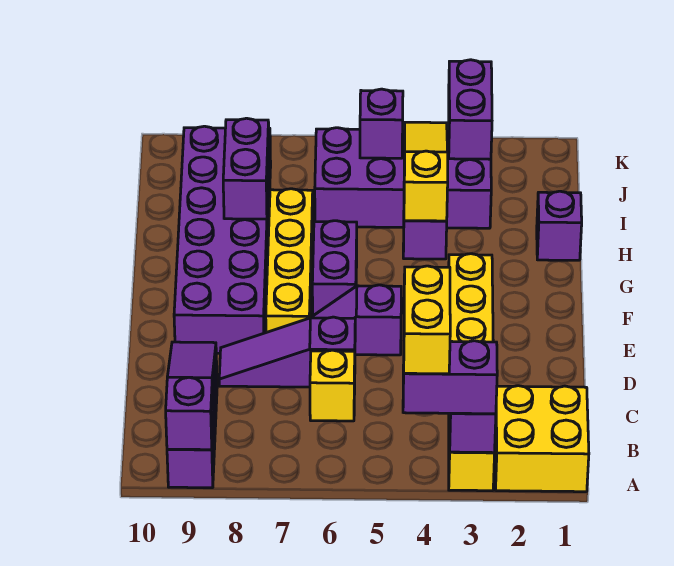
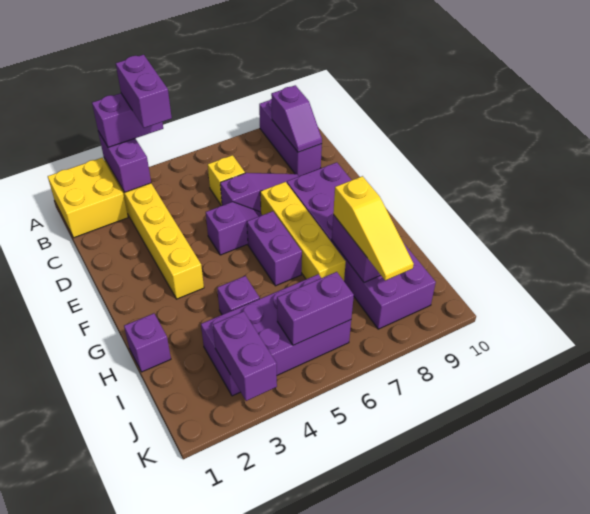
yellow brick A4:B4 level 4 -> purple brick A4:B4 level 4
purple slope A9:C9 level 2 top A -> purple slope B9:C9 level 2 top B
yellow slope H4:J4 level 2 top H -> yellow slope H8:J8 level 3 top H
purple brick J5 level 2 -> purple brick J5:J6 level 2

